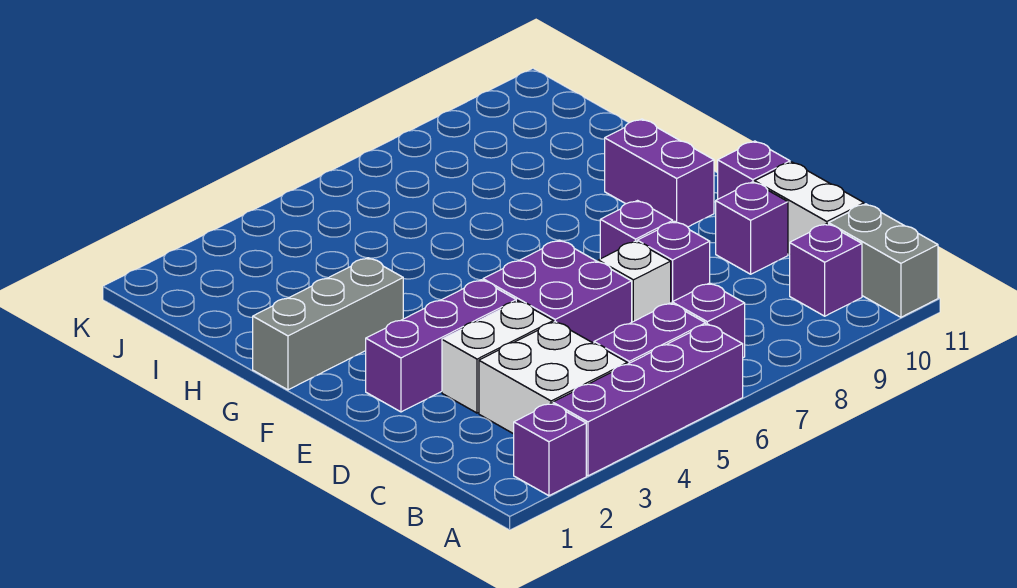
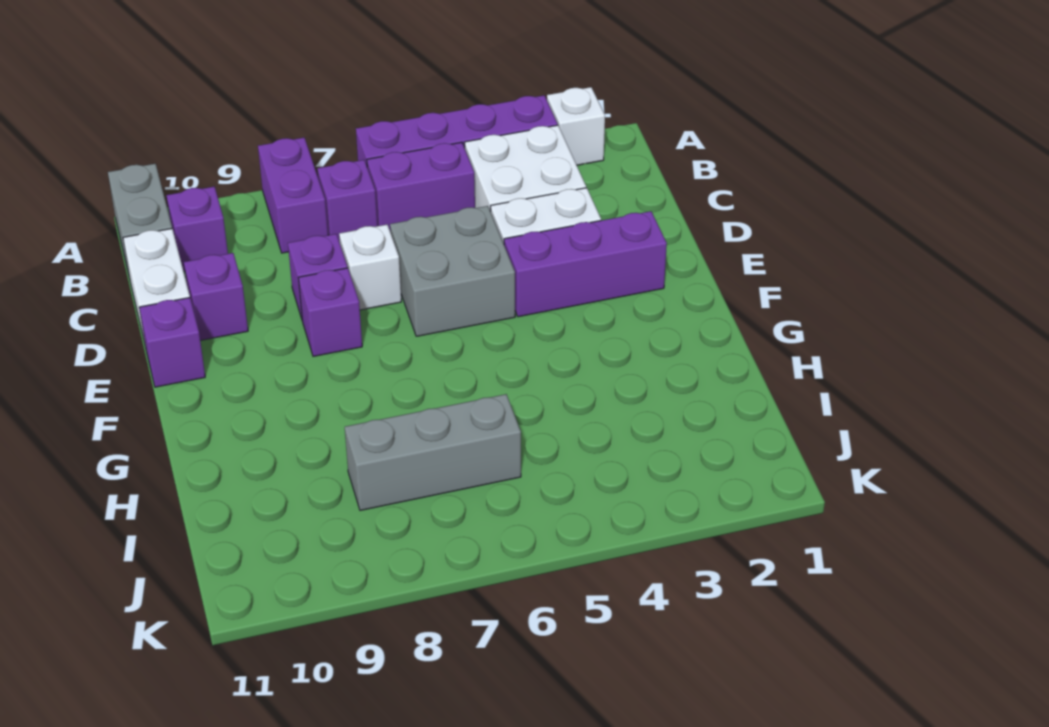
purple brick A2 level 1 -> white brick A2 level 1
purple brick D5:E6 level 1 -> grey brick D5:E6 level 1
purple brick F10:G10 level 1 -> purple brick A8:B8 level 1
grey brick G1:G3 level 1 -> grey brick I6:I8 level 1

